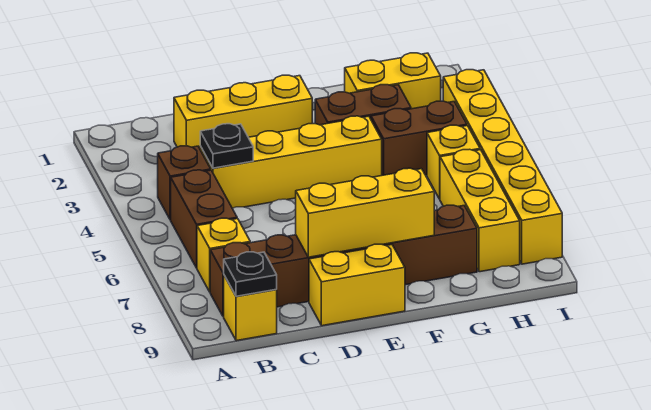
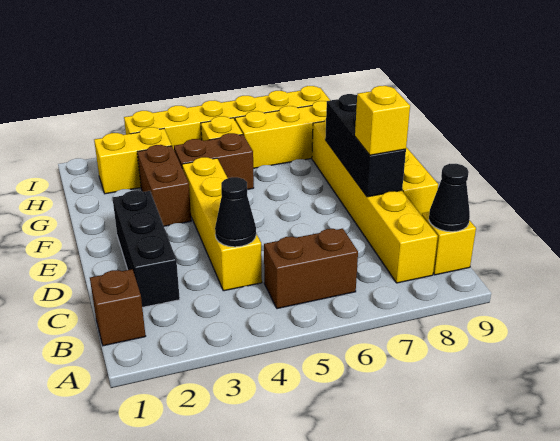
brown brick B4 level 1 -> brown brick B1 level 1
yellow brick B7 level 1 -> yellow brick D8 level 3
brown brick B8:G8 level 1 -> yellow brick B8:G8 level 1
black plate B9 level 2 -> black cone B9 level 2
yellow brick C2:E2 level 1 -> black brick C2:E2 level 1
black plate C4 level 2 -> black cone C4 level 2
yellow brick D8:F8 level 2 -> black brick D8:F8 level 2
yellow brick G2:H2 level 1 -> yellow brick H2:H3 level 1
brown brick G4:H4 level 1 -> brown brick G4:G5 level 1

